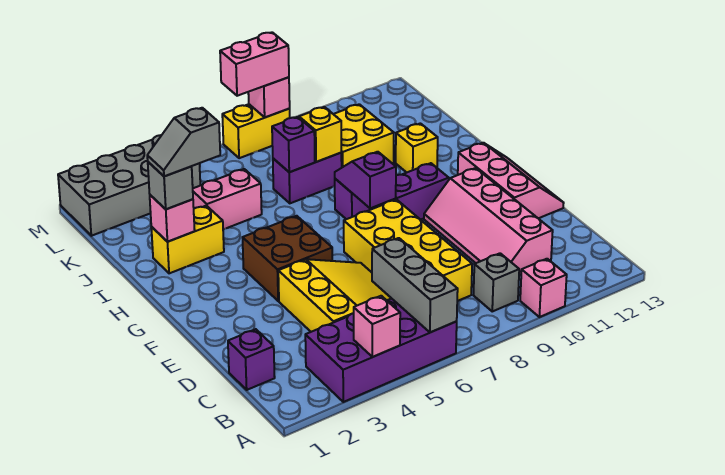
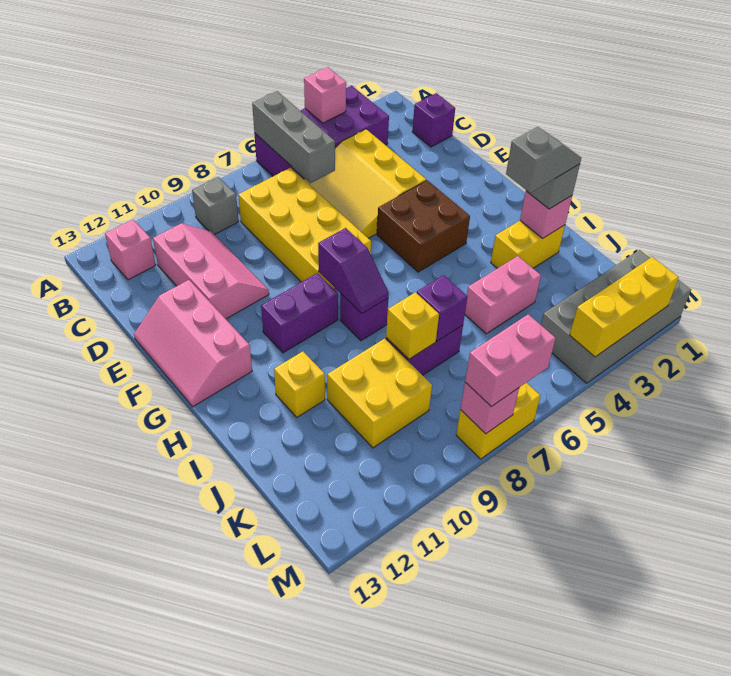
pink brick A10 level 1 -> pink brick B12 level 1
pink slope C10:F11 level 1 top 11 -> pink slope C10:E11 level 1 top 11
none -> yellow brick M2:M4 level 2

